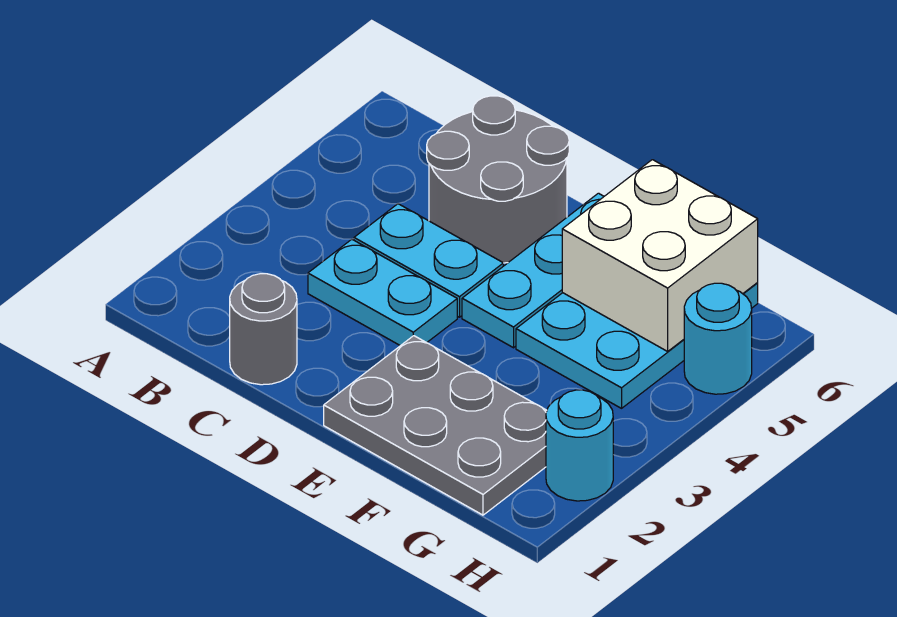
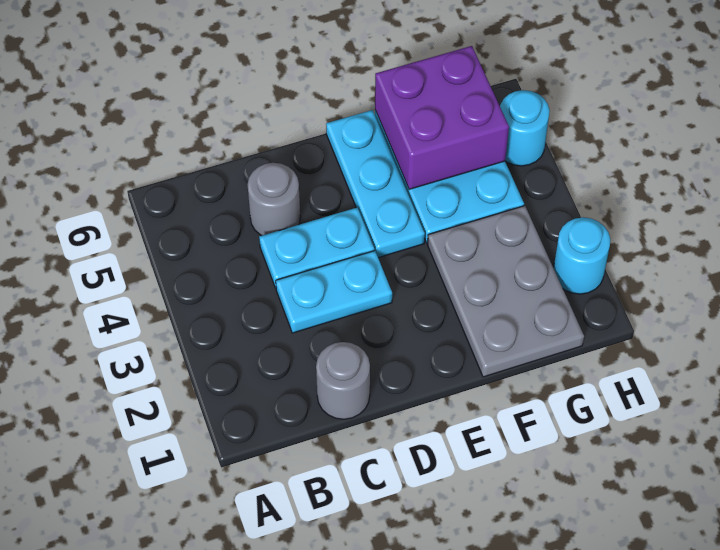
grey round brick C5:D6 level 1 -> grey round brick C5 level 1
grey plate E1:G2 level 1 -> grey plate F1:G3 level 1
white brick F5:G6 level 2 -> purple brick F5:G6 level 2

